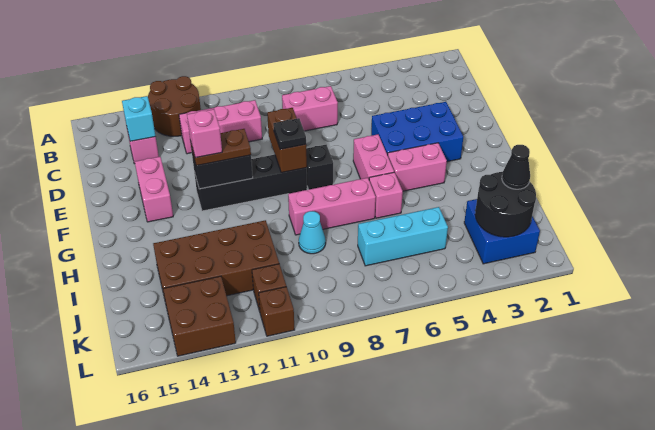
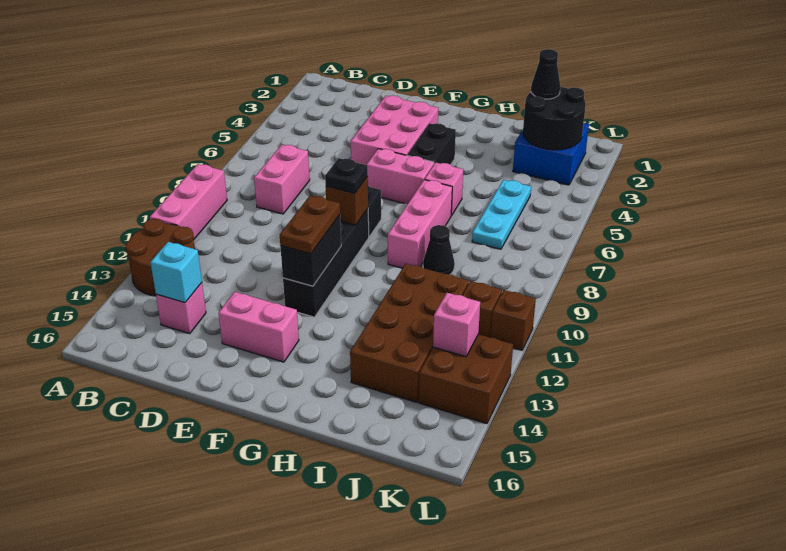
pink brick C10:C12 level 1 -> pink brick A9:A11 level 1
blue brick E3:F5 level 1 -> pink brick E3:F5 level 1
brown brick E9:F9 level 2 -> brown brick F9 level 2
pink brick F12 level 4 -> pink brick K13 level 2
pink brick G4:G5 level 1 -> black brick G4:G5 level 1
cyan cone I9 level 1 -> black cone I9 level 1
cyan brick J5:J7 level 1 -> cyan plate J5:J7 level 1

